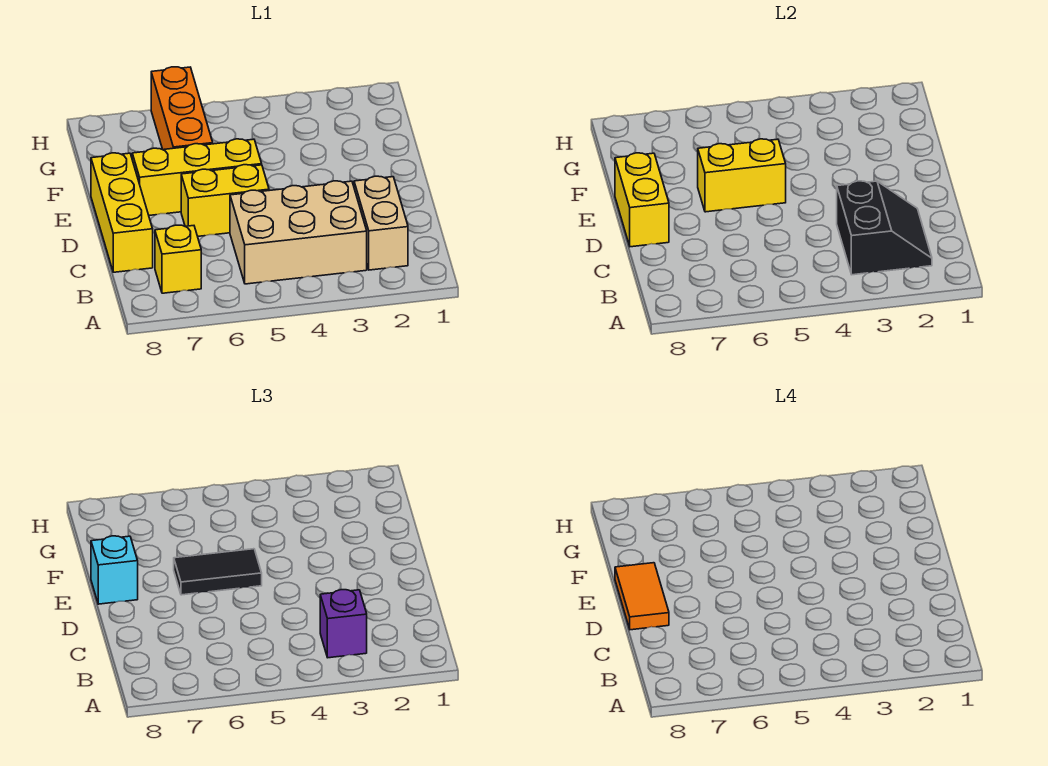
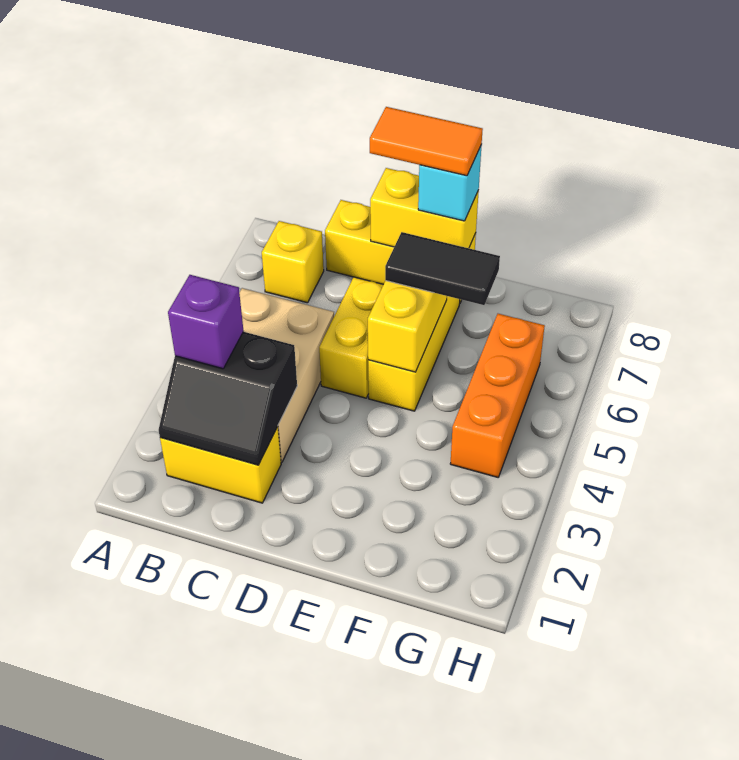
tan brick B2:C2 level 1 -> yellow brick B2:C2 level 1
black tile E5:E6 level 3 -> black tile E6:F6 level 3
orange brick F6:H6 level 1 -> orange brick G4:G6 level 1

